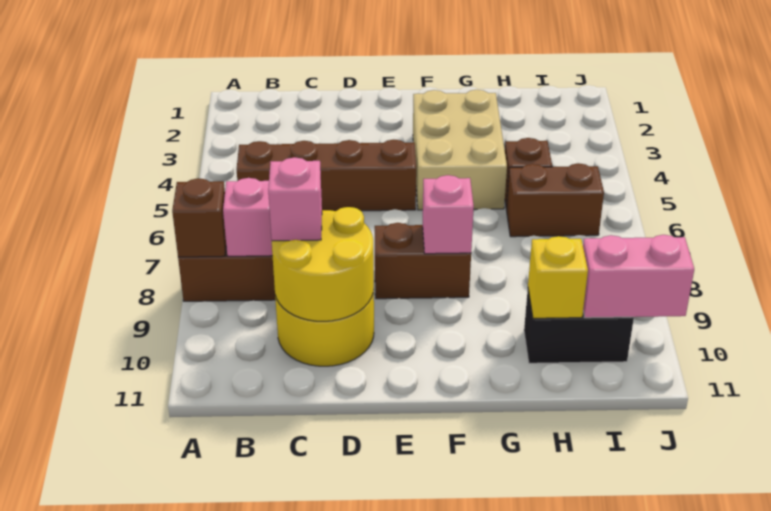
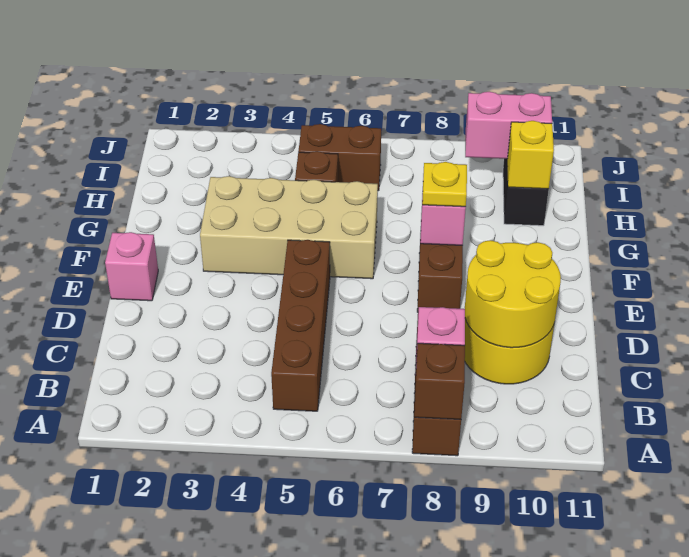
pink brick C9 level 3 -> pink brick E1 level 1
tan brick F3:G5 level 1 -> tan brick F3:G6 level 1
none -> yellow plate F8 level 3
brown brick H6:I6 level 1 -> brown brick I5:I6 level 1
pink brick I10:J10 level 2 -> pink brick I9:I10 level 2

